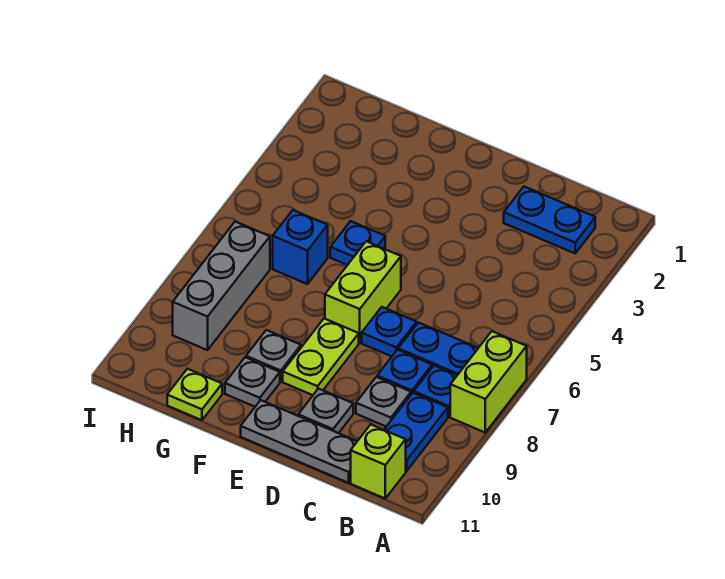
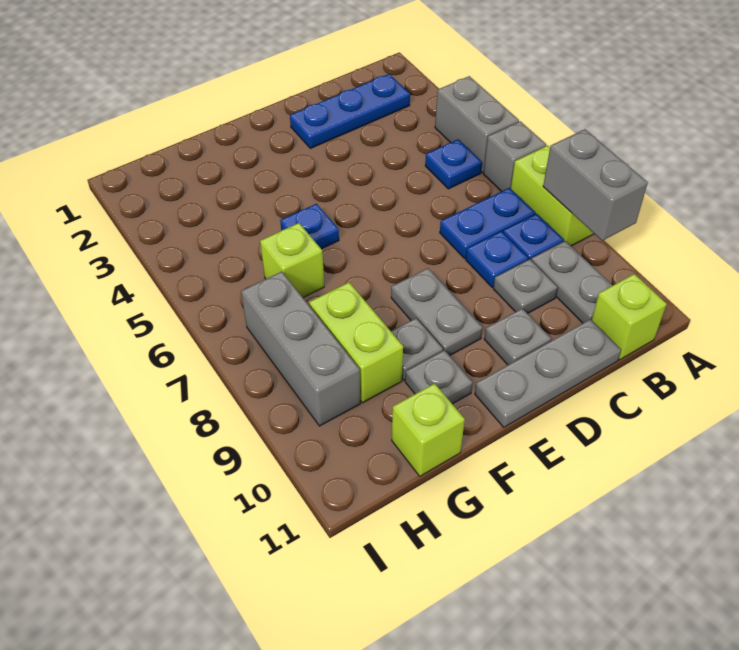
none -> grey brick A4:A5 level 1
none -> grey brick A6 level 1
none -> grey brick A8:A9 level 2
blue plate B2:C2 level 1 -> blue plate B2:D2 level 1
blue plate B9:B10 level 1 -> grey plate B9:B10 level 1
blue plate D7 level 1 -> blue plate B5 level 1
lime brick E6:E7 level 1 -> lime brick G8:G9 level 1
lime plate E8:E9 level 1 -> grey plate E8:E9 level 1
blue brick G6 level 1 -> lime brick G6 level 1
lime plate G11 level 1 -> lime brick G11 level 1

